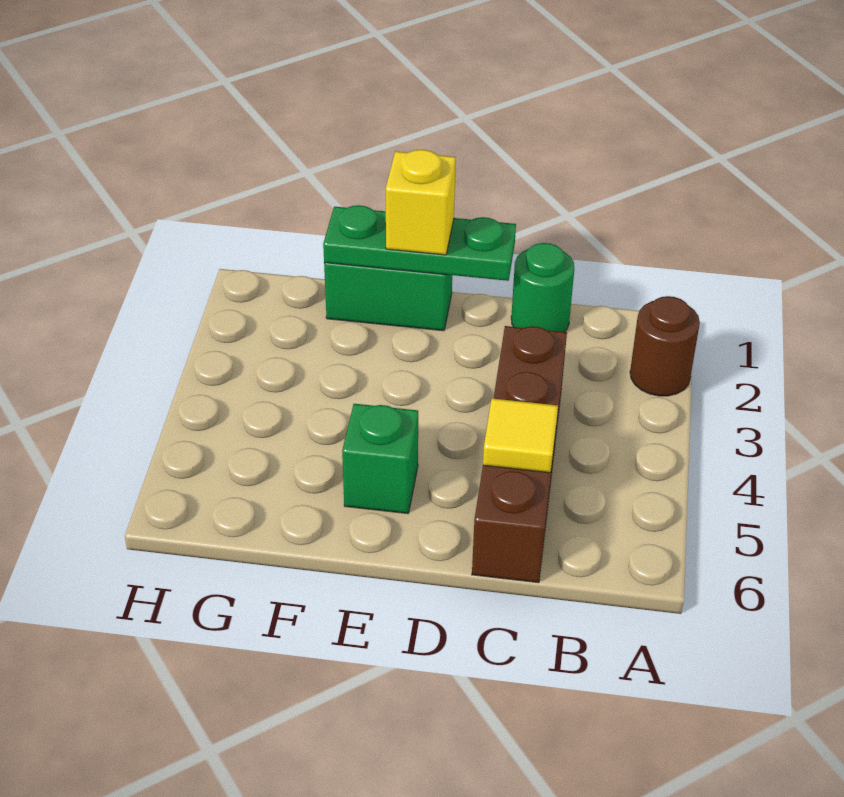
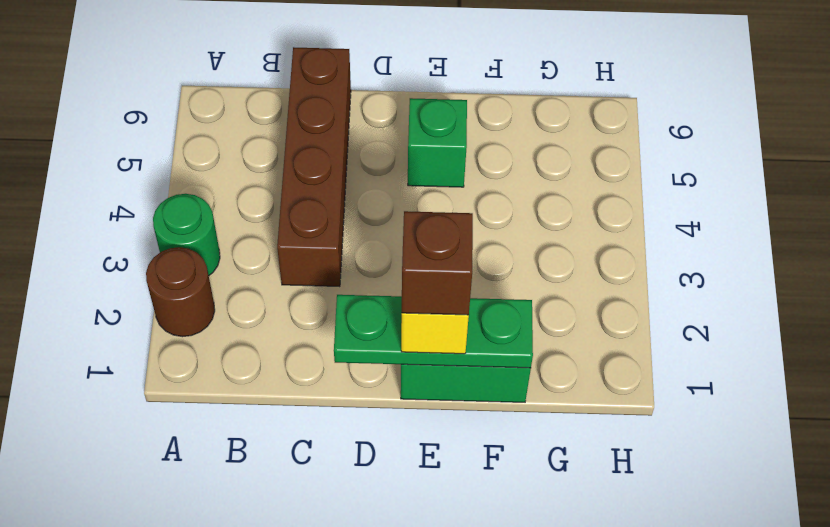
green round brick C1 level 1 -> green round brick A3 level 1
yellow tile C5 level 2 -> none
none -> brown brick E1 level 4

